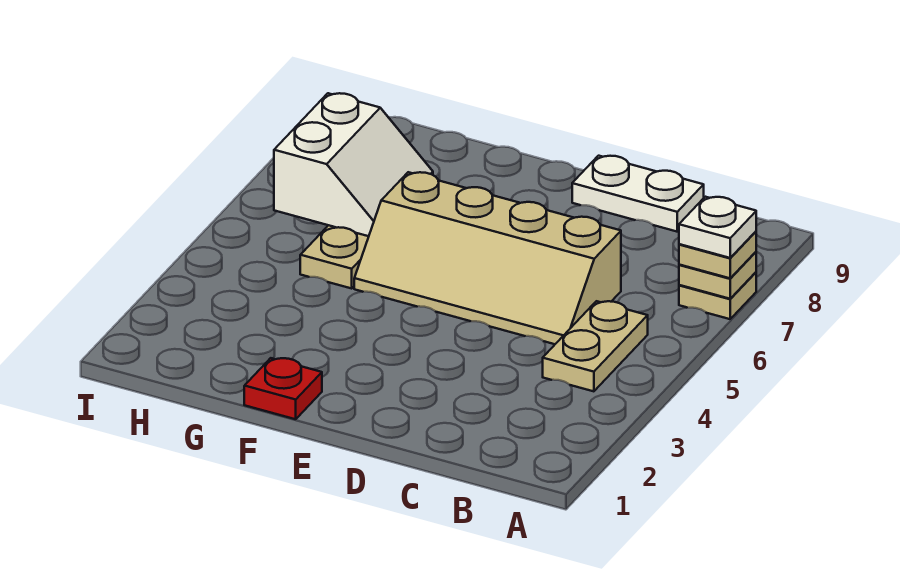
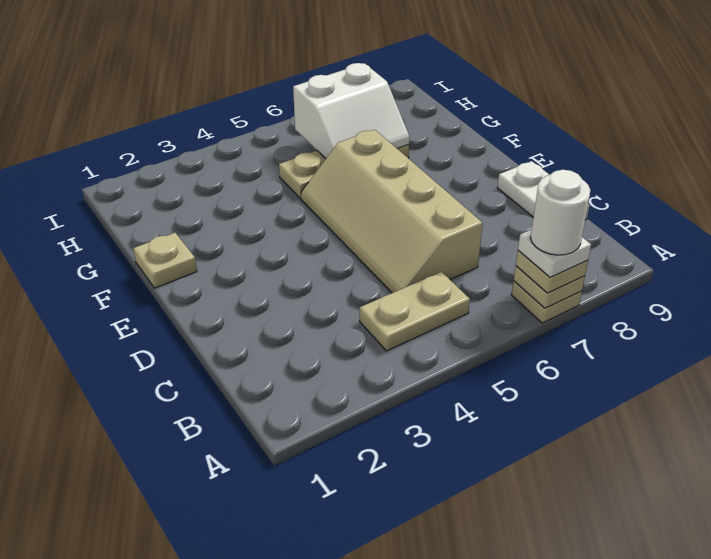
none -> white round brick A7 level 5
red plate F1 level 1 -> tan plate F1 level 1

